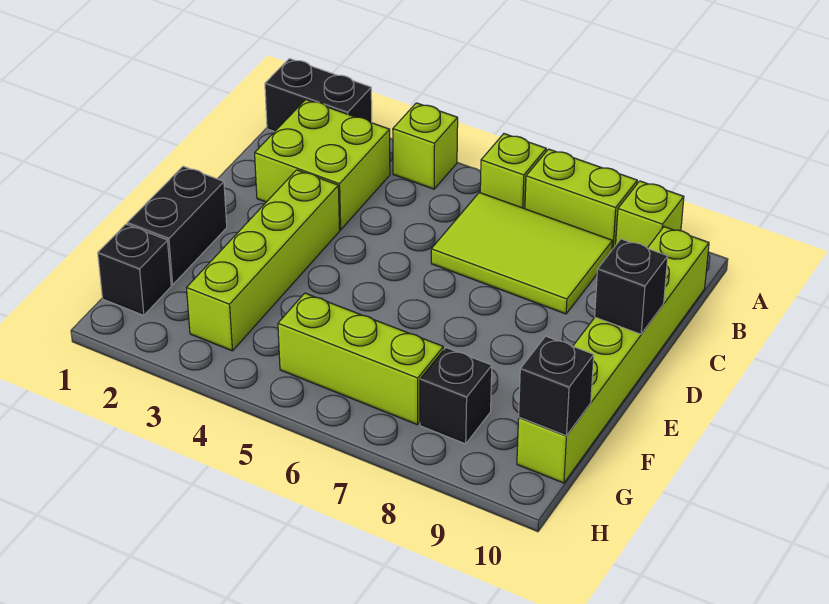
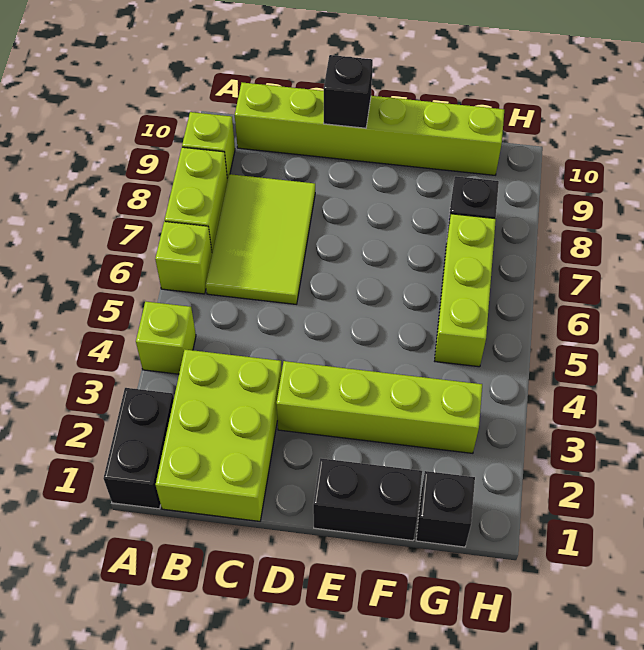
lime brick B2:C3 level 1 -> lime brick B1:C3 level 1
black brick G10 level 2 -> none

